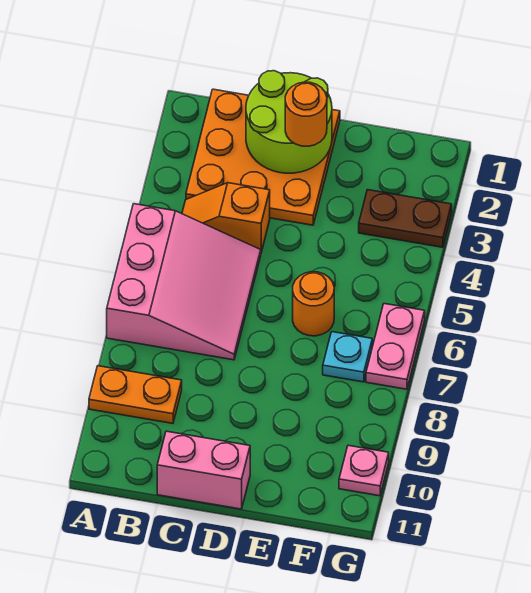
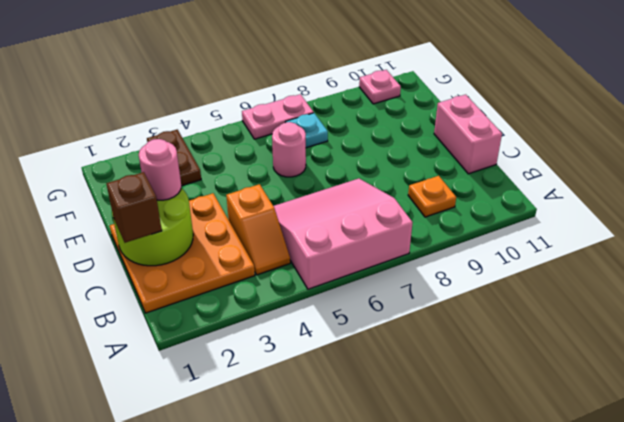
orange plate A9:B9 level 1 -> orange plate B9 level 1
none -> brown brick C1 level 3
orange round brick D2 level 3 -> pink round brick D2 level 3
orange round brick E6 level 1 -> pink round brick E6 level 1

